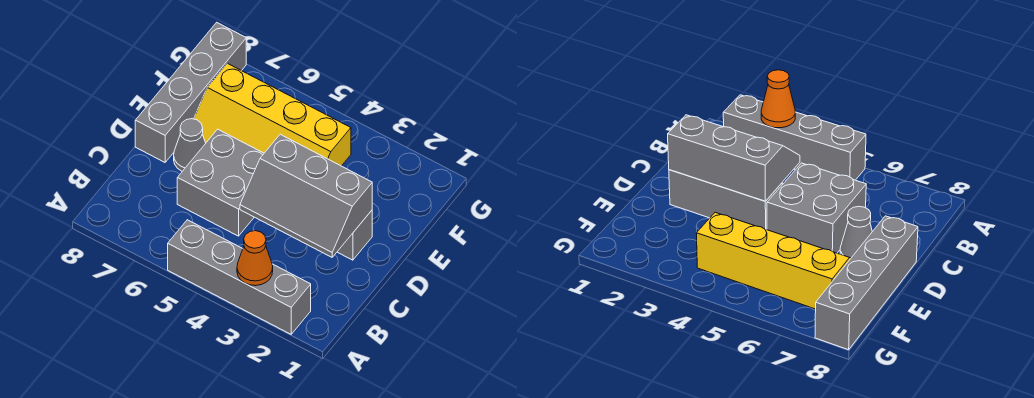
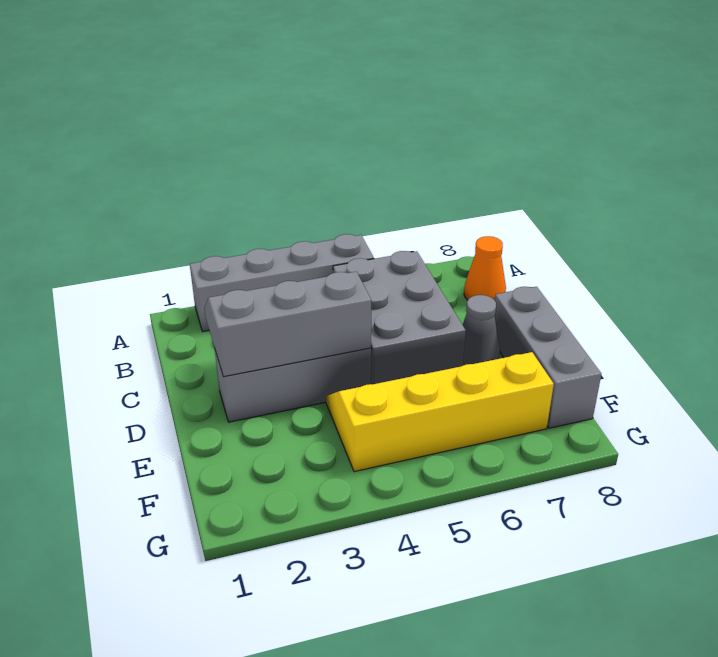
orange cone A3 level 2 -> orange cone B8 level 1
grey brick C5:D6 level 1 -> grey brick B5:D6 level 1
grey brick D8:G8 level 1 -> grey brick D8:F8 level 1

